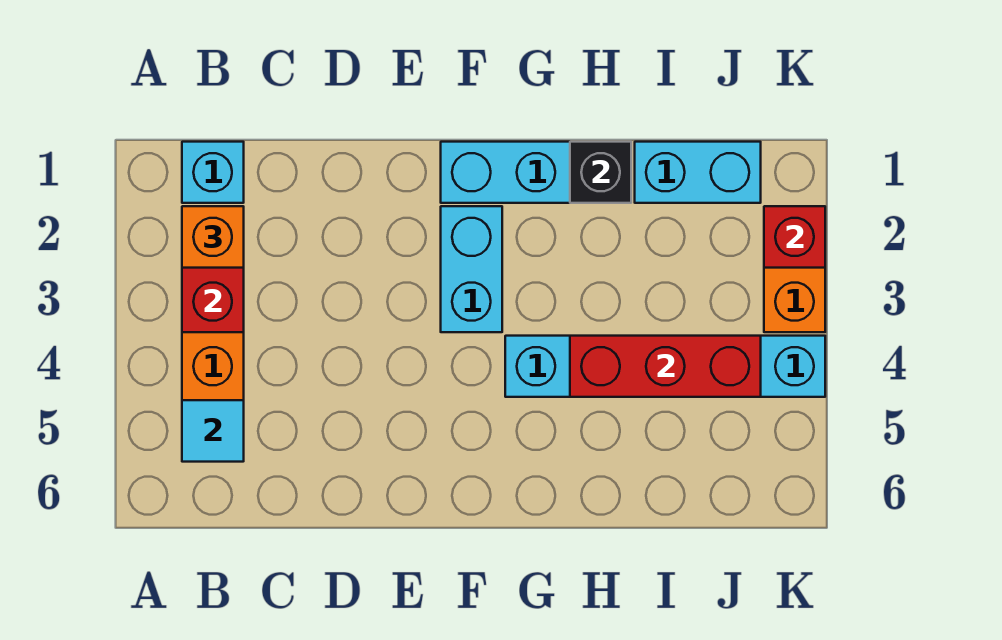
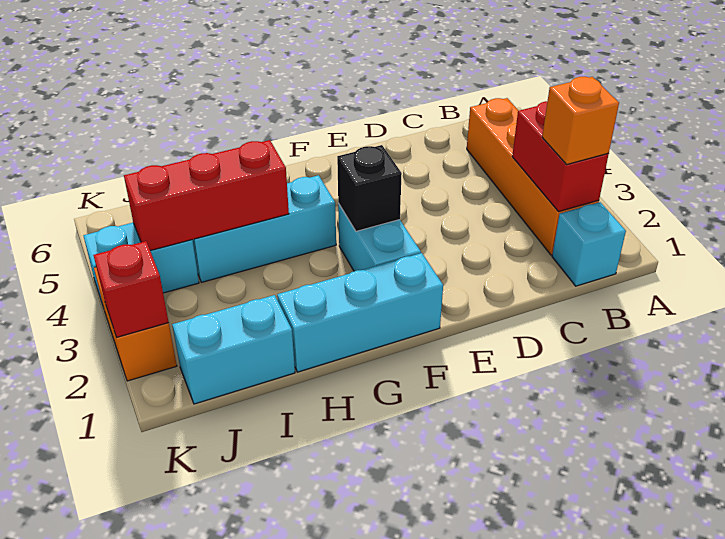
cyan tile B5 level 2 -> none
black brick H1 level 2 -> black brick F3 level 2

